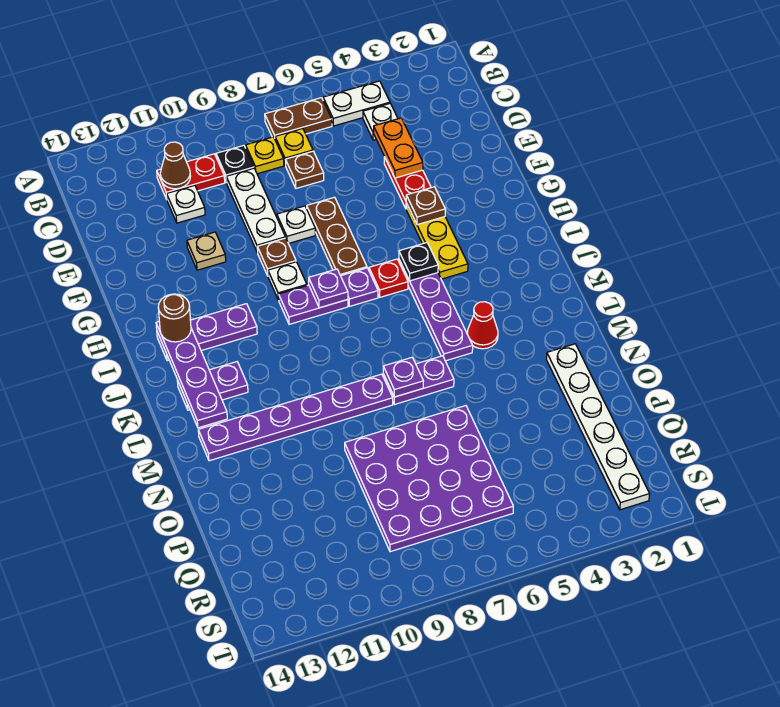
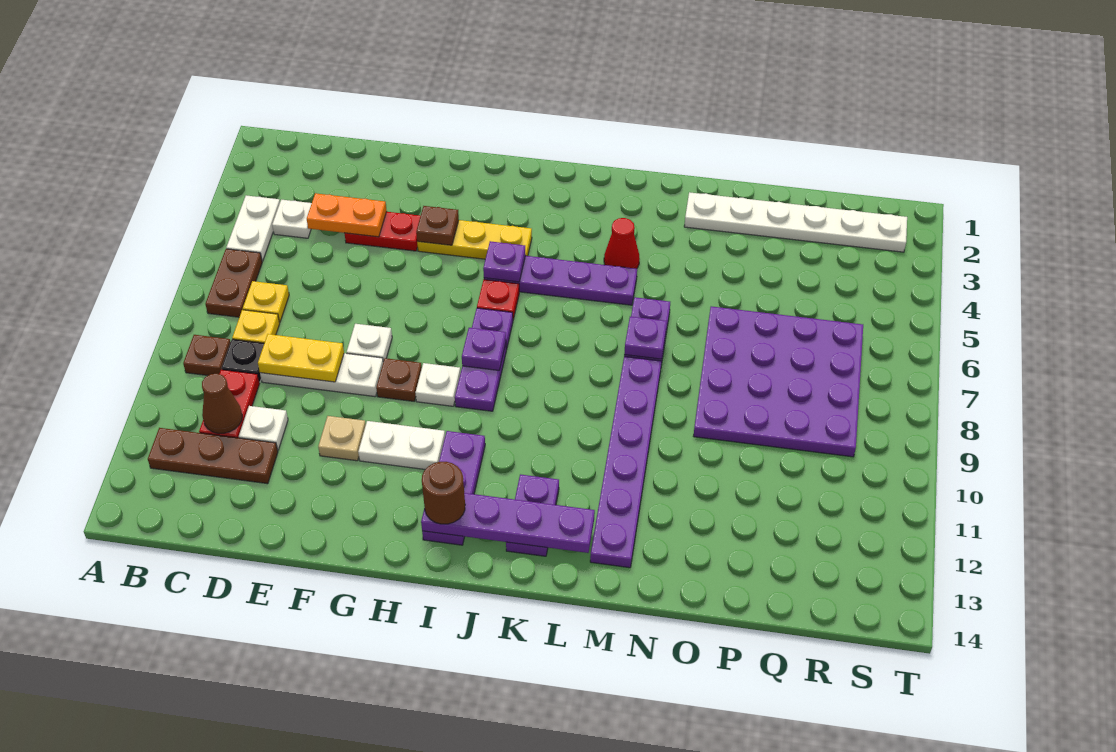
brown plate D7 level 1 -> brown plate B9 level 1
none -> yellow plate D9:E9 level 2
brown plate F7:H7 level 1 -> brown plate B12:D12 level 1
none -> white plate G11:H11 level 1
black plate I5 level 2 -> purple plate I5 level 2

